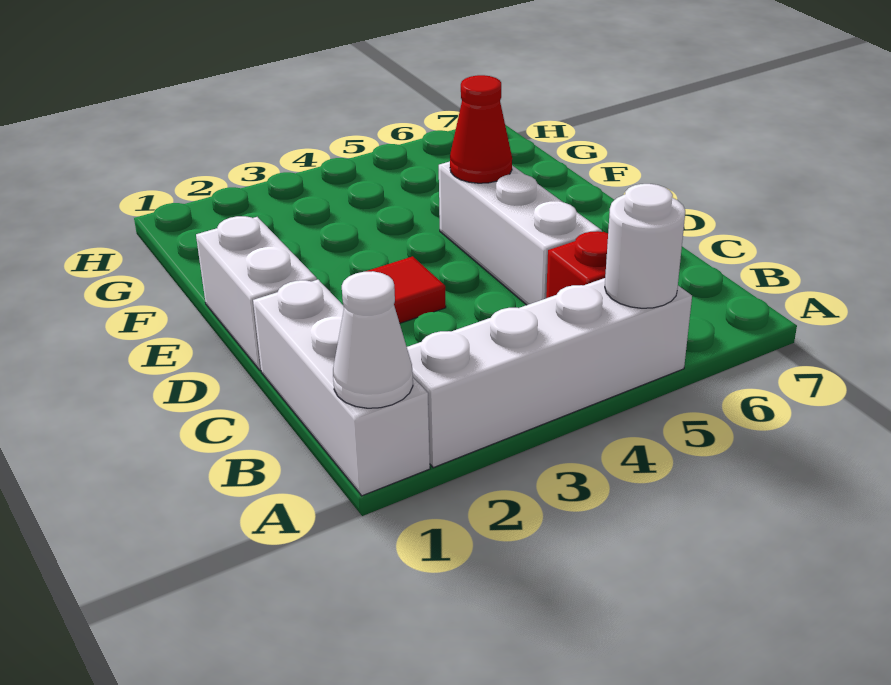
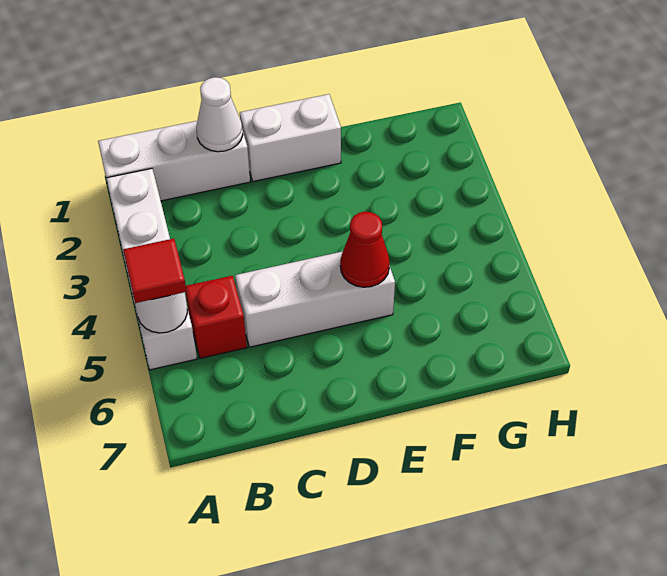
white cone A1 level 2 -> white cone C1 level 2
red tile D3 level 1 -> red tile A5 level 3

